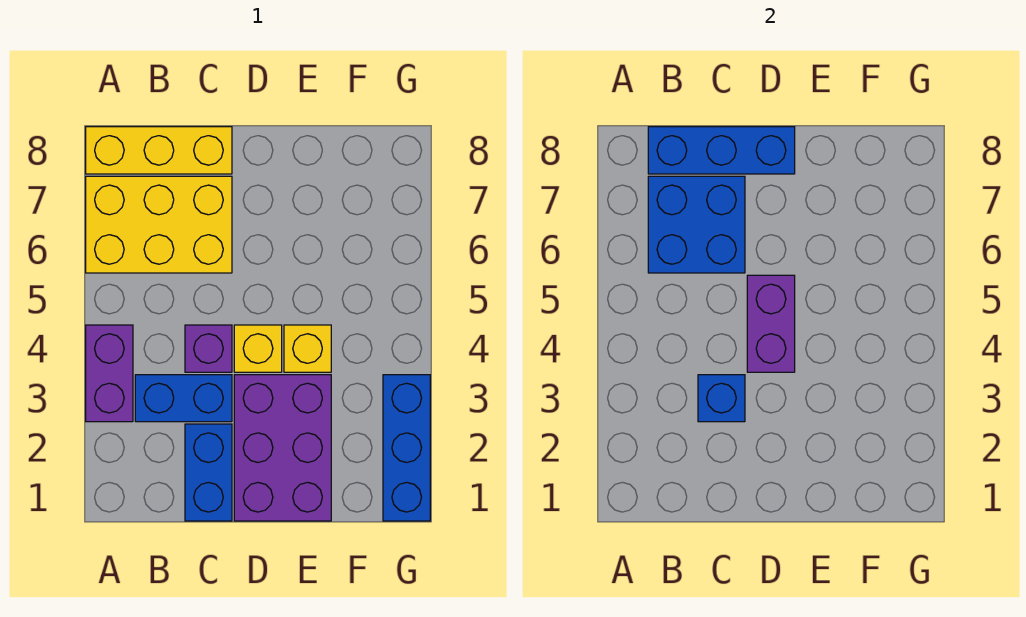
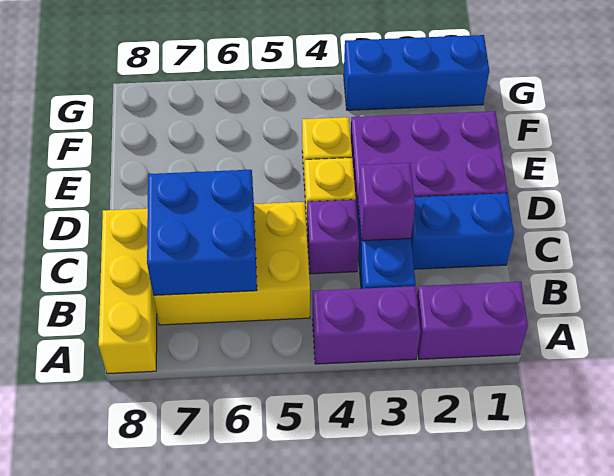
yellow brick A6:C7 level 1 -> yellow brick B5:C7 level 1
blue brick B8:D8 level 2 -> none
blue brick C3 level 2 -> purple brick C3 level 2
purple brick D4:D5 level 2 -> purple brick A1:A2 level 1

